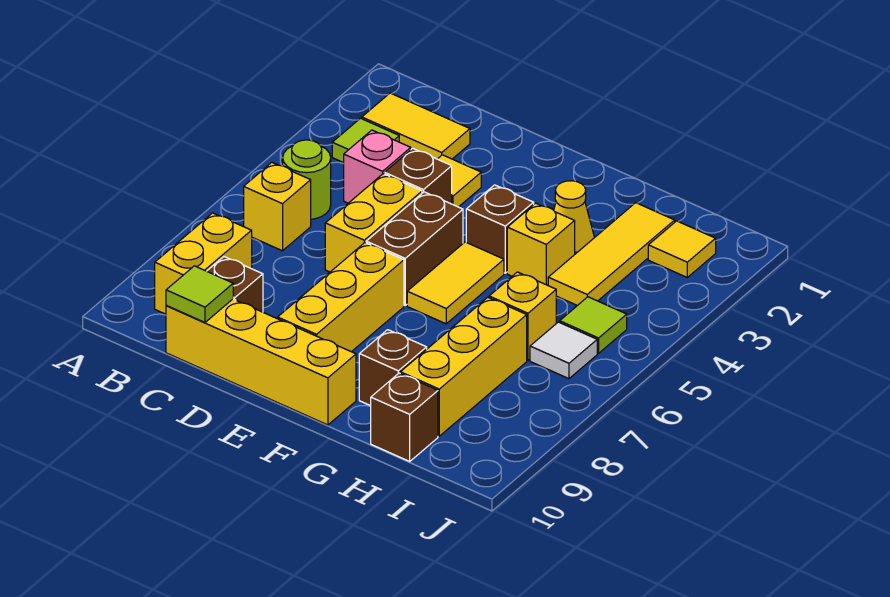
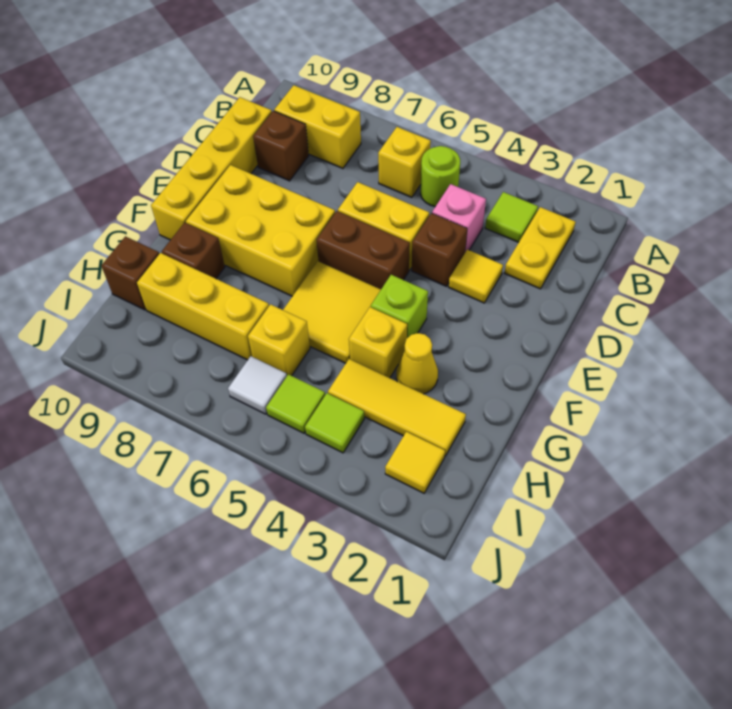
yellow tile B2:C2 level 1 -> yellow plate B2:C2 level 1
lime tile C10 level 2 -> lime tile I4 level 1
yellow brick E7:E9 level 1 -> yellow brick E7:F9 level 1
brown brick F4 level 1 -> lime brick F4 level 1
yellow tile F5:F6 level 1 -> yellow tile F5:G6 level 1

